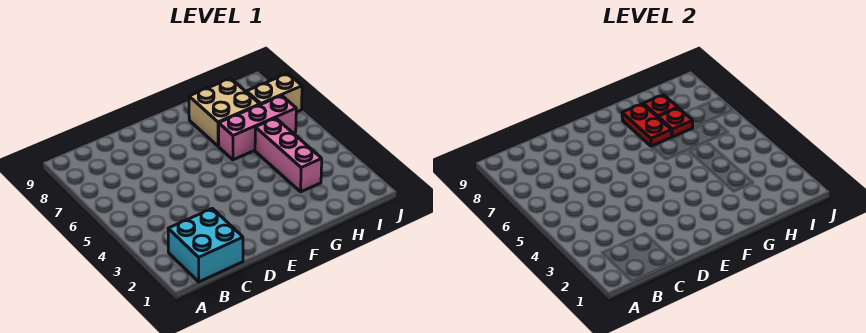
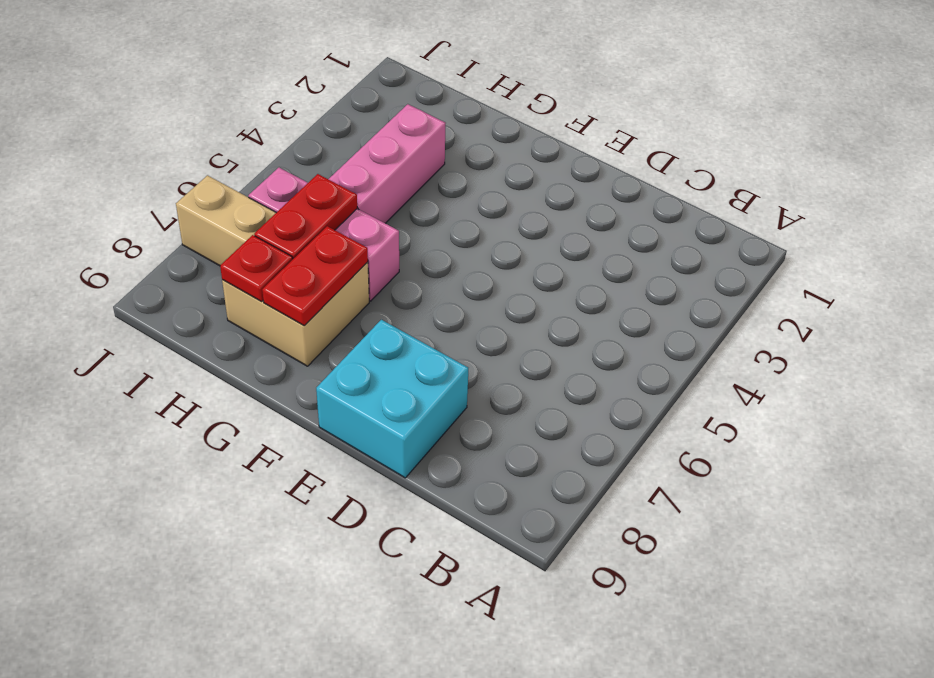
cyan brick B1:C2 level 1 -> cyan brick D8:E9 level 1
red plate H7 level 2 -> red plate H6:H7 level 2

